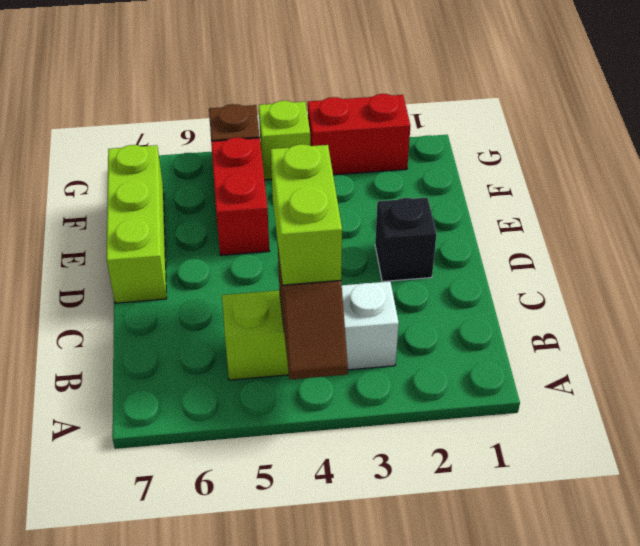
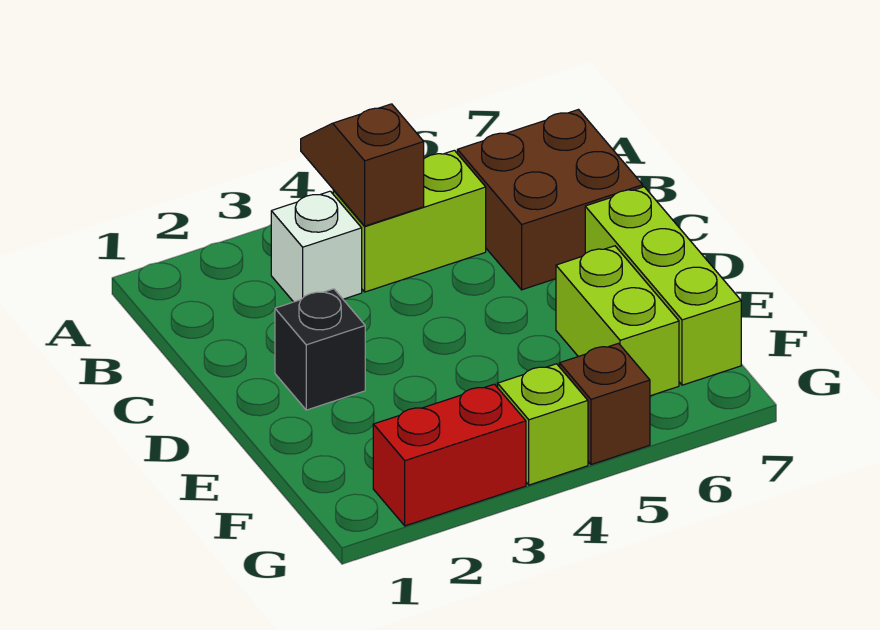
lime brick B4:C4 level 3 -> lime brick E6:F6 level 1
none -> brown brick B6:C7 level 1
red brick E5:F5 level 1 -> none

